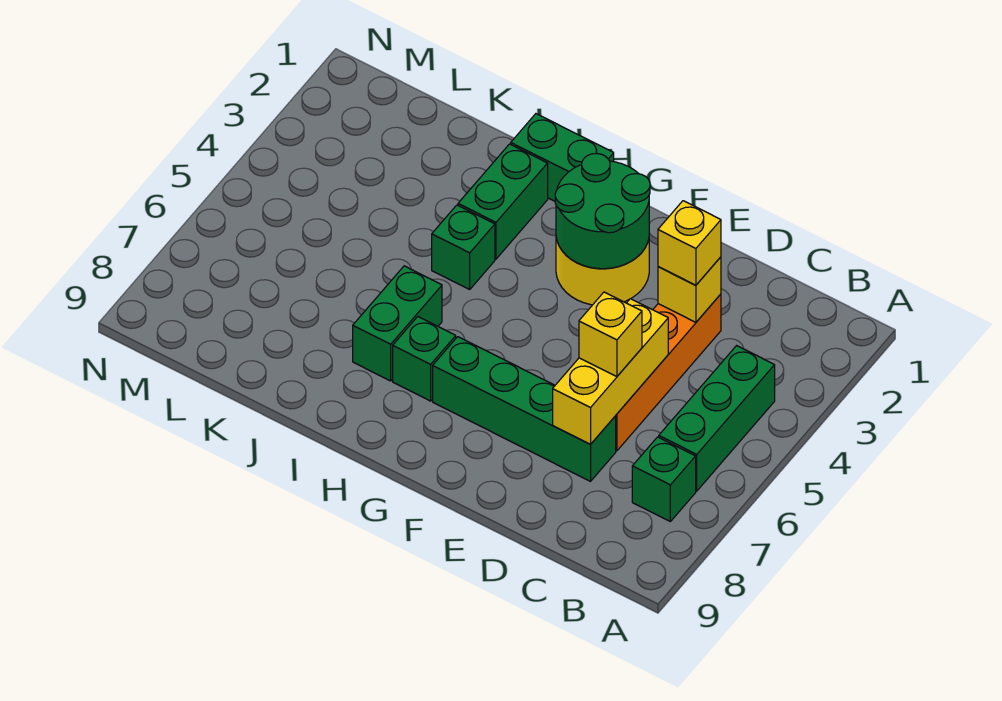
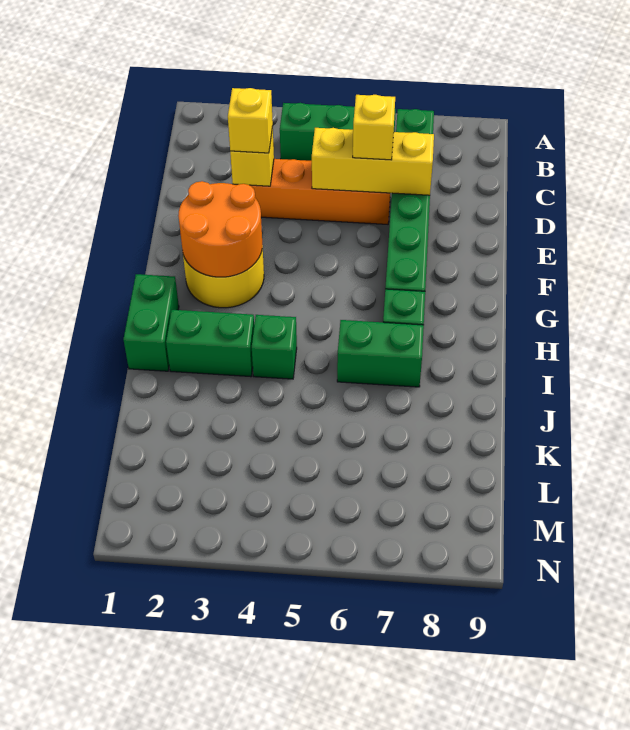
green round brick F2:G3 level 2 -> orange round brick F2:G3 level 2

